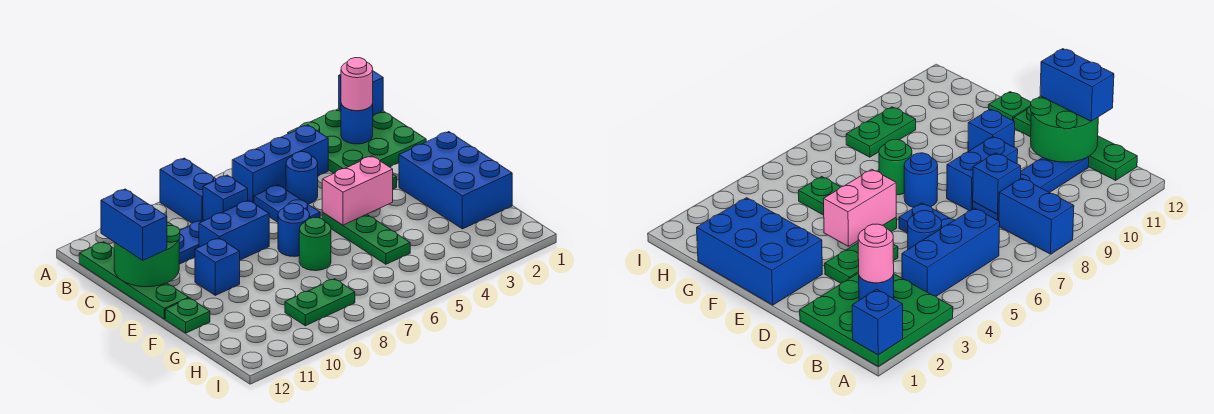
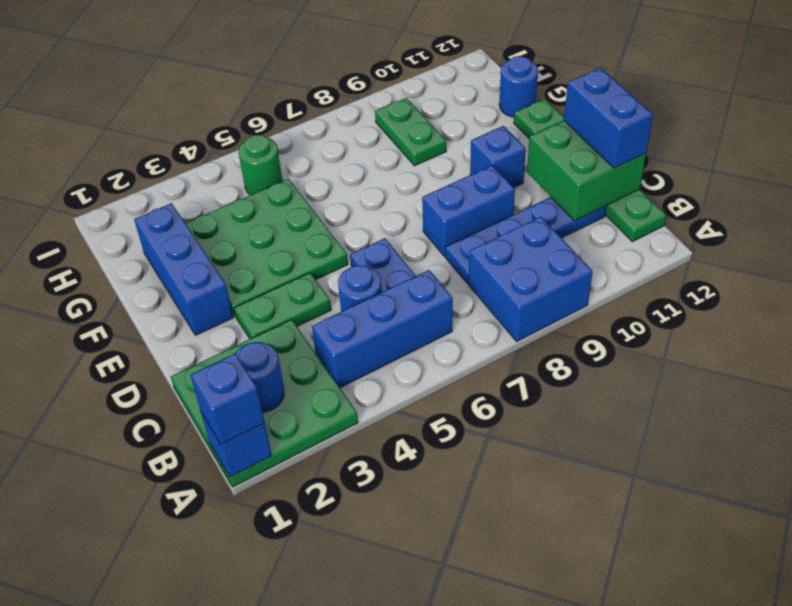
blue brick A8:B8 level 1 -> blue brick A8:B9 level 1
pink round brick B2 level 3 -> none
blue brick C8 level 2 -> blue brick A1 level 3
green round brick C11:D12 level 2 -> green brick C11:D12 level 2
blue brick E1:G2 level 1 -> blue brick E2:G2 level 1
pink brick E4:E5 level 2 -> none
green plate E5:G5 level 1 -> green plate E3:G5 level 1
blue round brick E7 level 1 -> blue round brick G12 level 1
green round brick F7 level 1 -> green round brick H5 level 1
green plate H8:H9 level 1 -> green plate G9:H9 level 1

